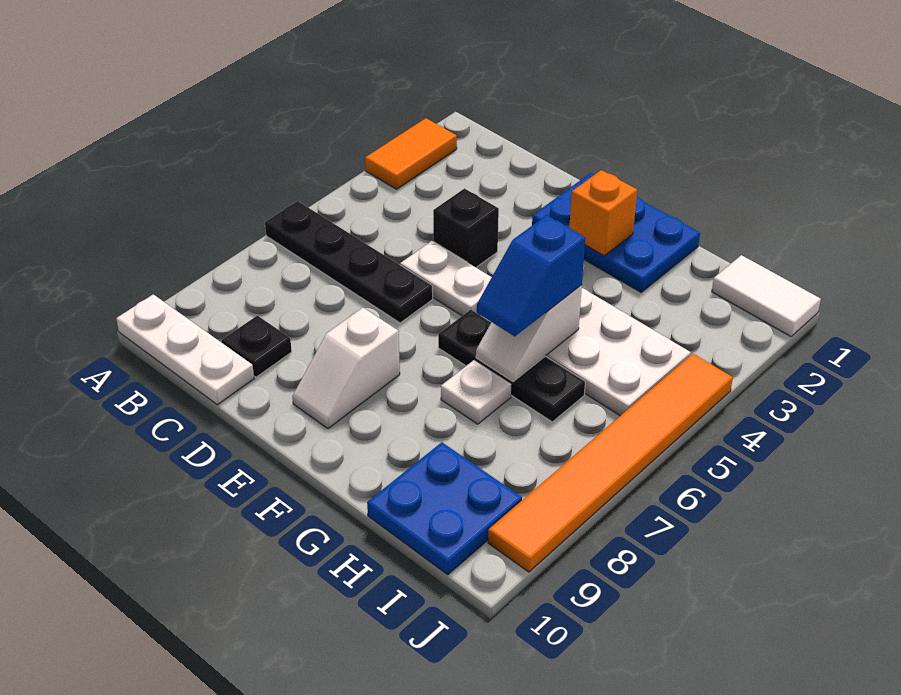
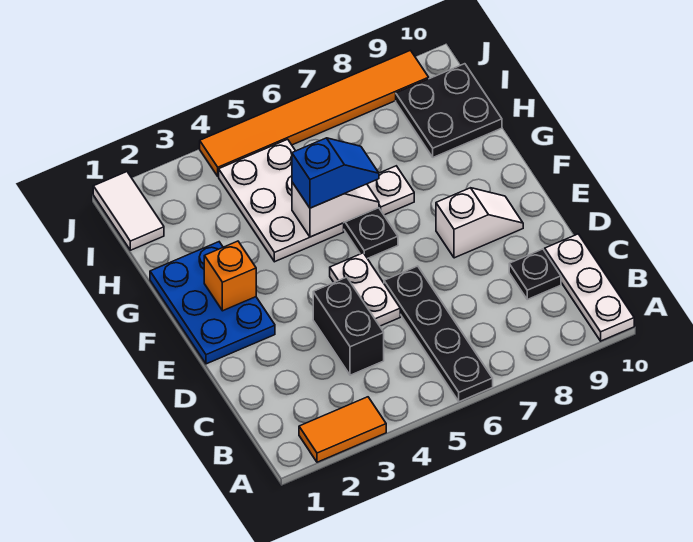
black brick D4 level 1 -> black brick C4:D4 level 1
blue plate H9:I10 level 1 -> black plate H9:I10 level 1

